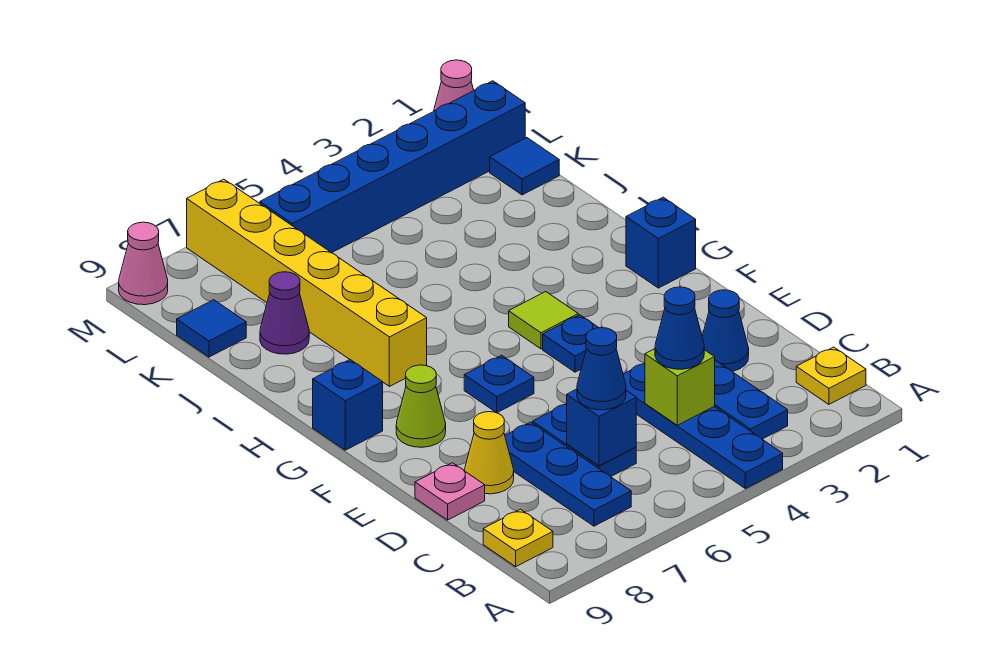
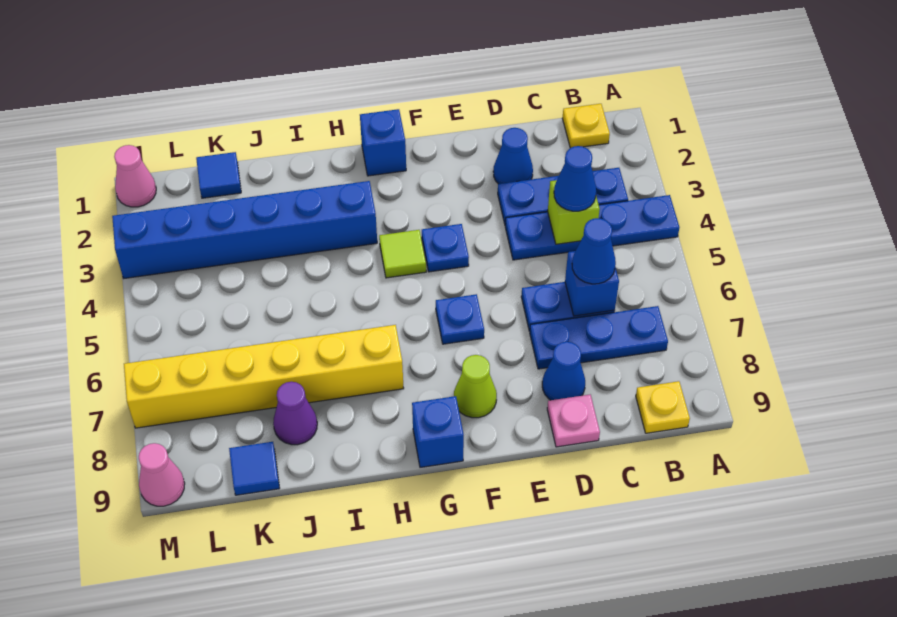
yellow cone D8 level 1 -> blue cone D8 level 1
blue brick L1:L6 level 1 -> blue brick H3:M3 level 1

